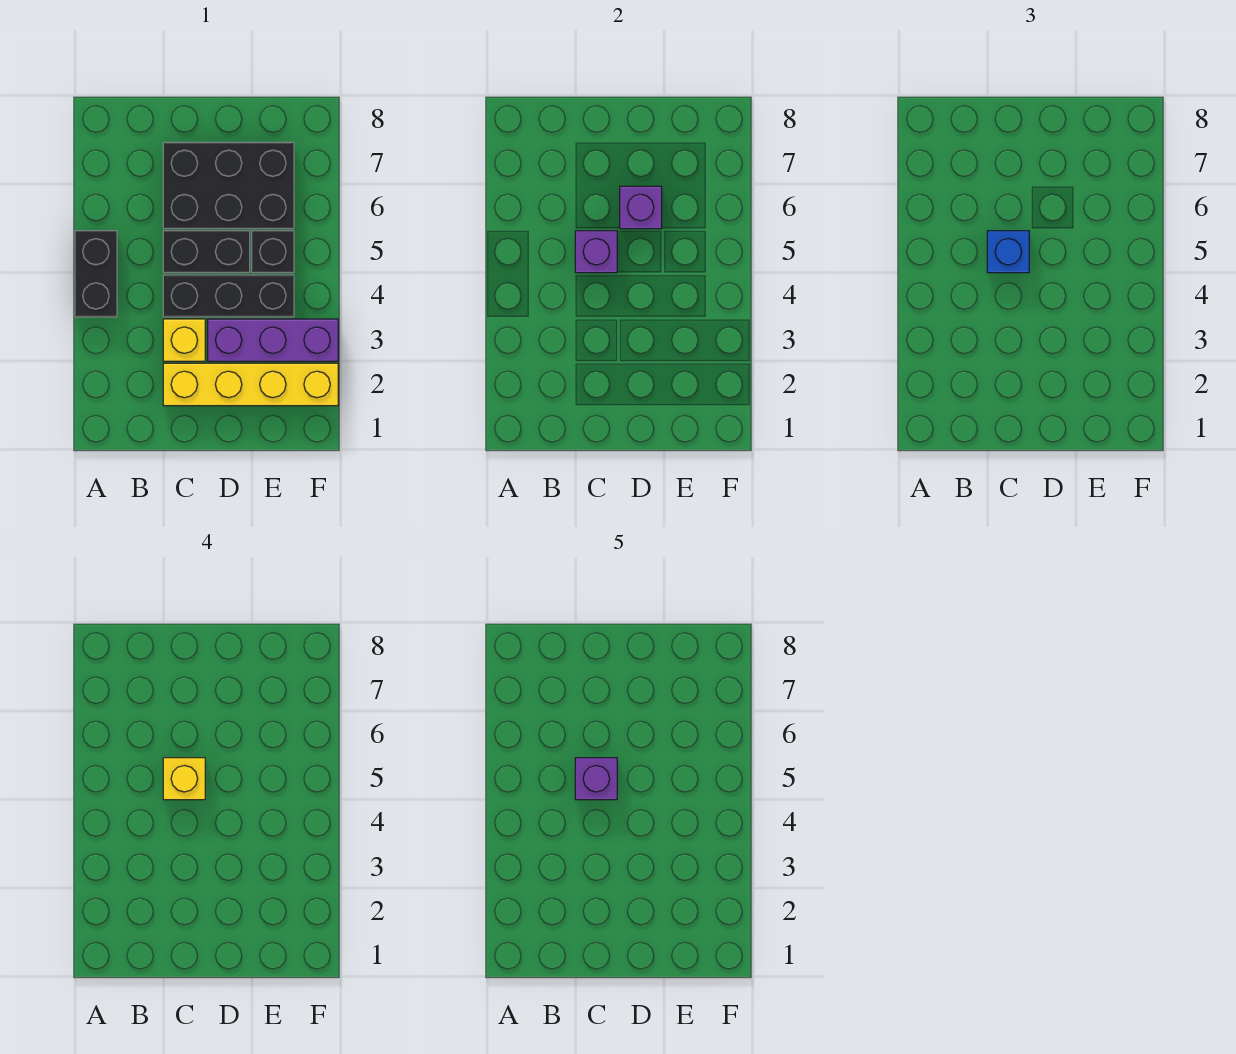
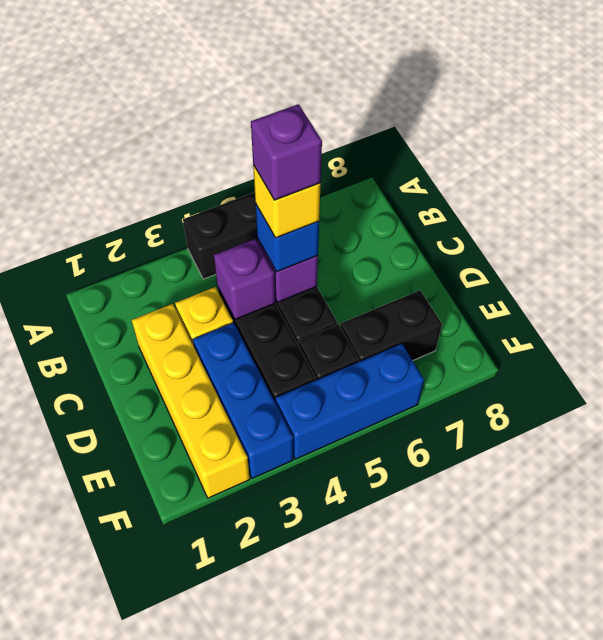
black brick C6:E7 level 1 -> black brick E6:E7 level 1
purple brick D3:F3 level 1 -> blue brick D3:F3 level 1
purple brick D6 level 2 -> purple brick C4 level 2
none -> blue brick F4:F6 level 1

